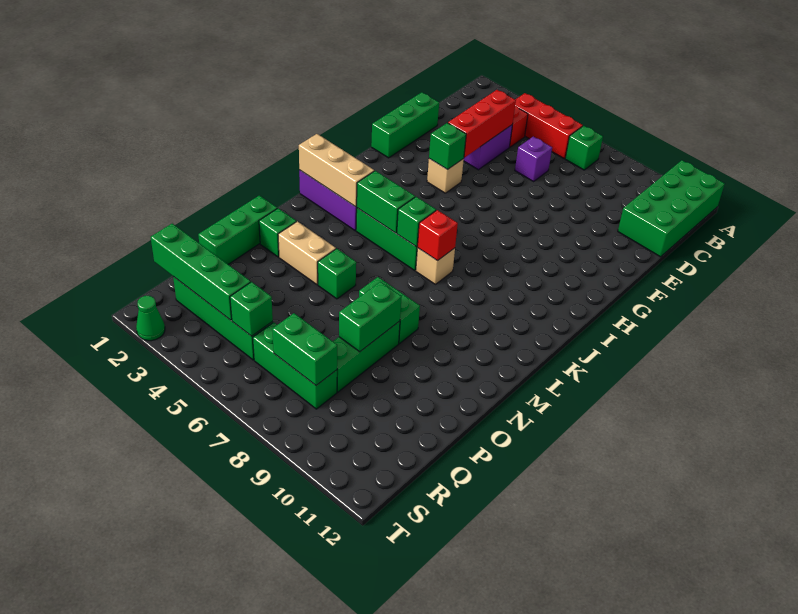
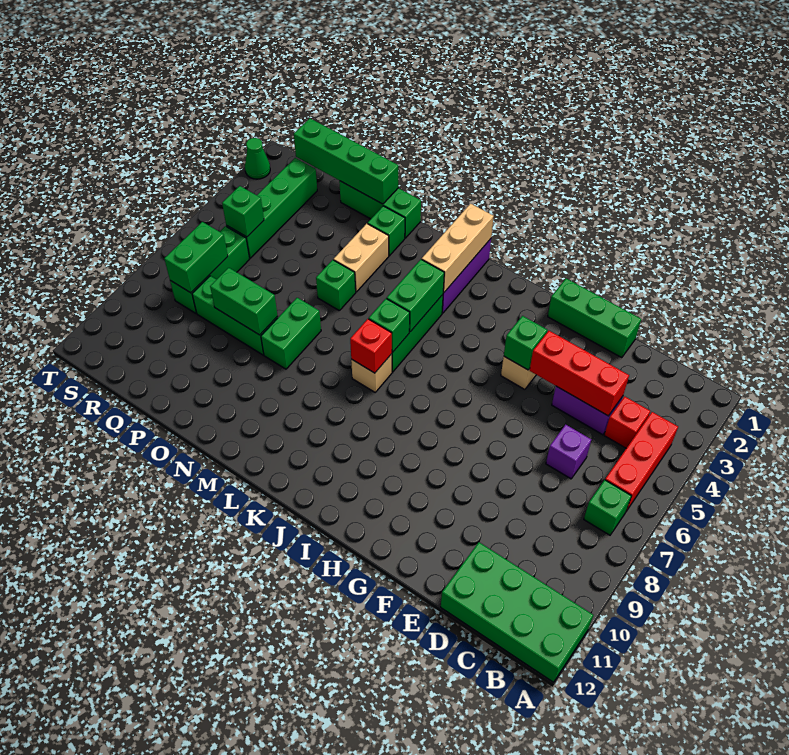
green brick R1:R4 level 2 -> green brick O1:R1 level 2

